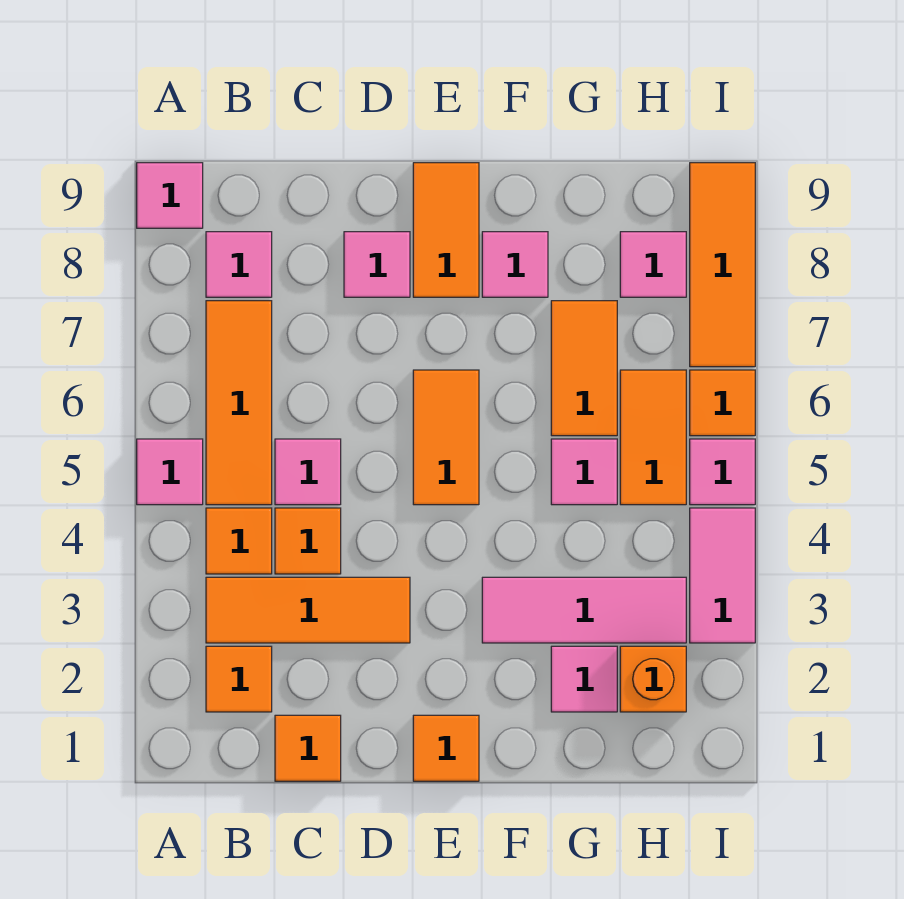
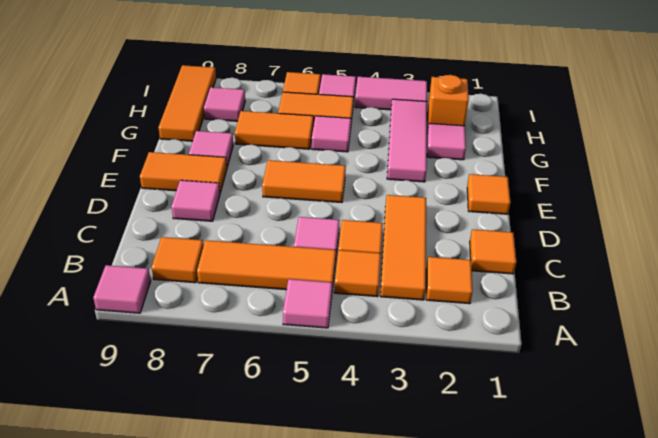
pink tile B8 level 1 -> orange tile B8 level 1
orange tile I7:I9 level 1 -> orange tile G9:I9 level 1

